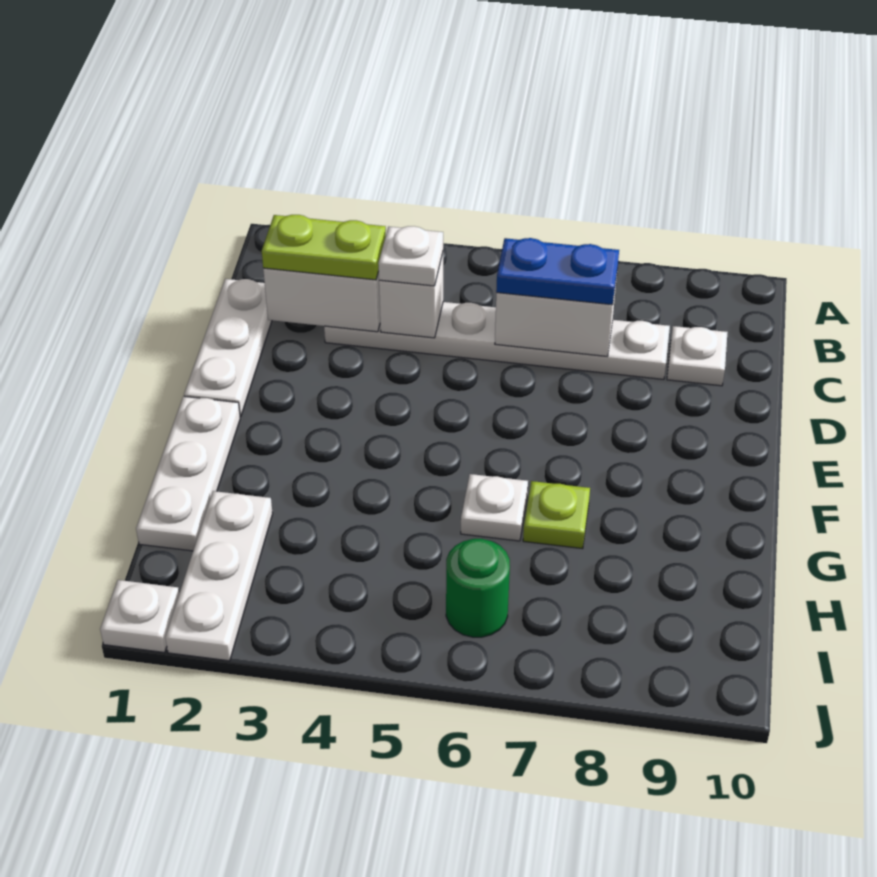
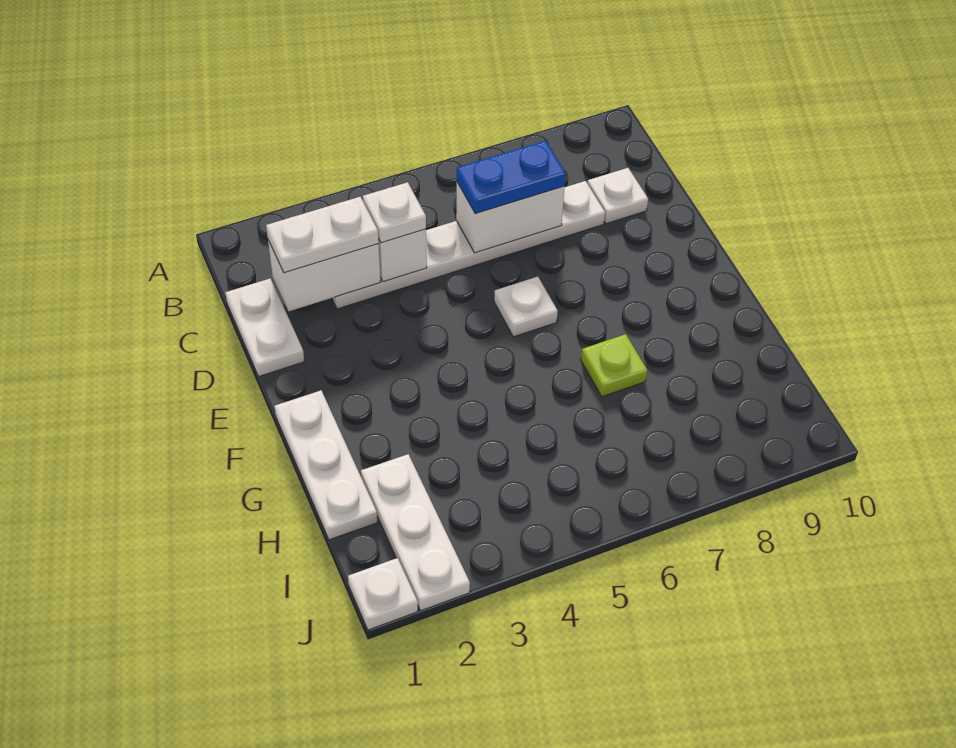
white plate C1:E1 level 1 -> white plate C1:D1 level 1
lime plate C2:C3 level 3 -> white plate C2:C3 level 3
white plate G6 level 1 -> white plate E6 level 1
green round brick I6 level 1 -> none

